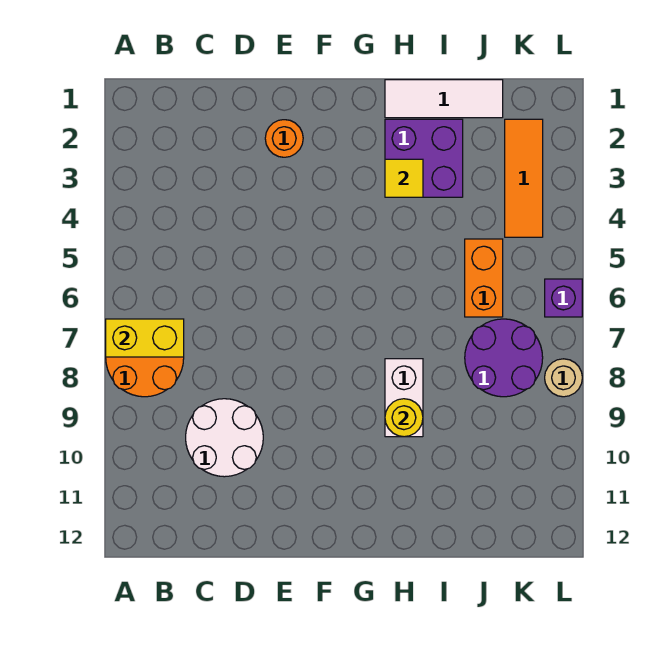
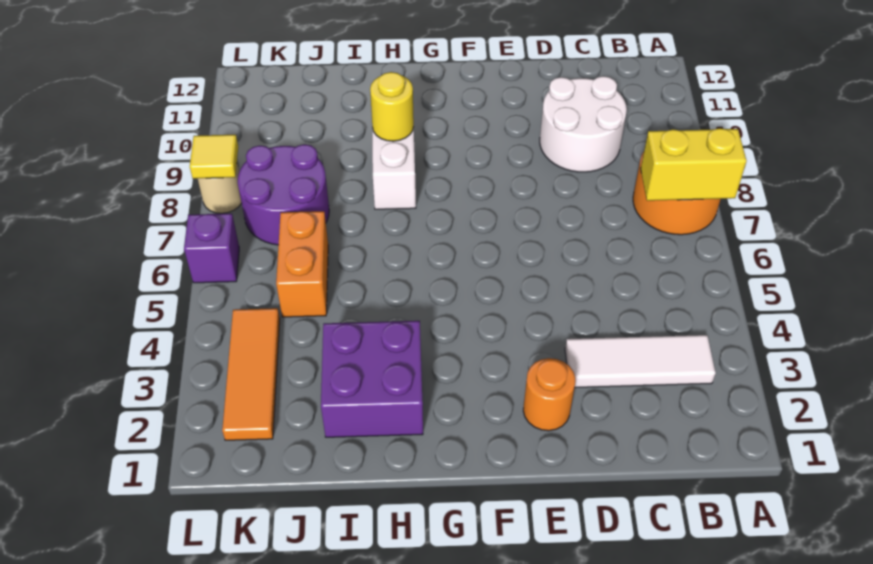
white tile H1:J1 level 1 -> white tile B3:D3 level 1
yellow tile H3 level 2 -> yellow tile L8 level 2

